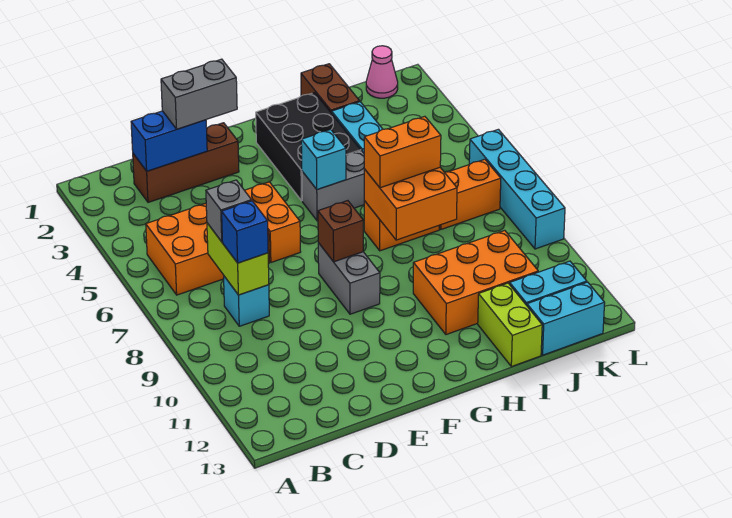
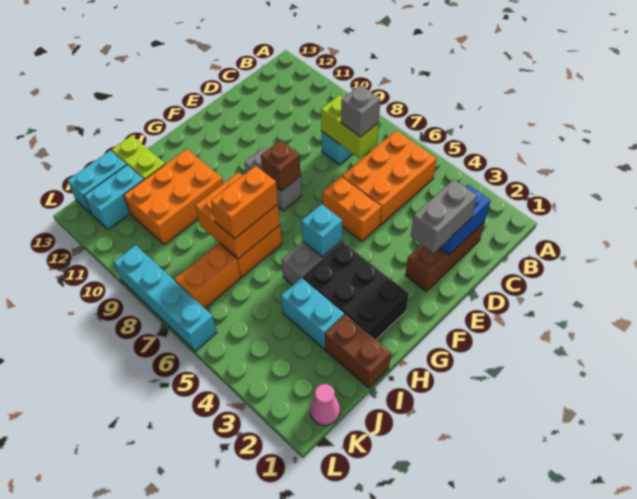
blue brick C8 level 3 -> none

